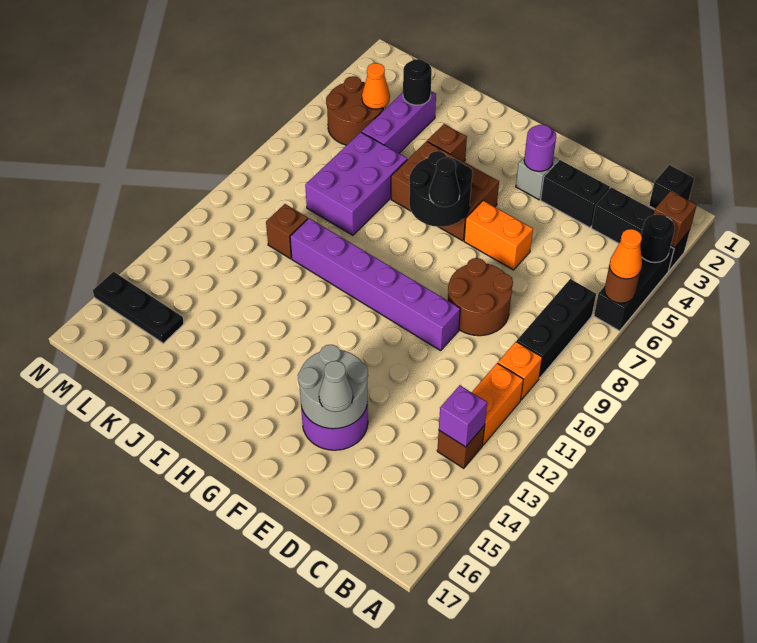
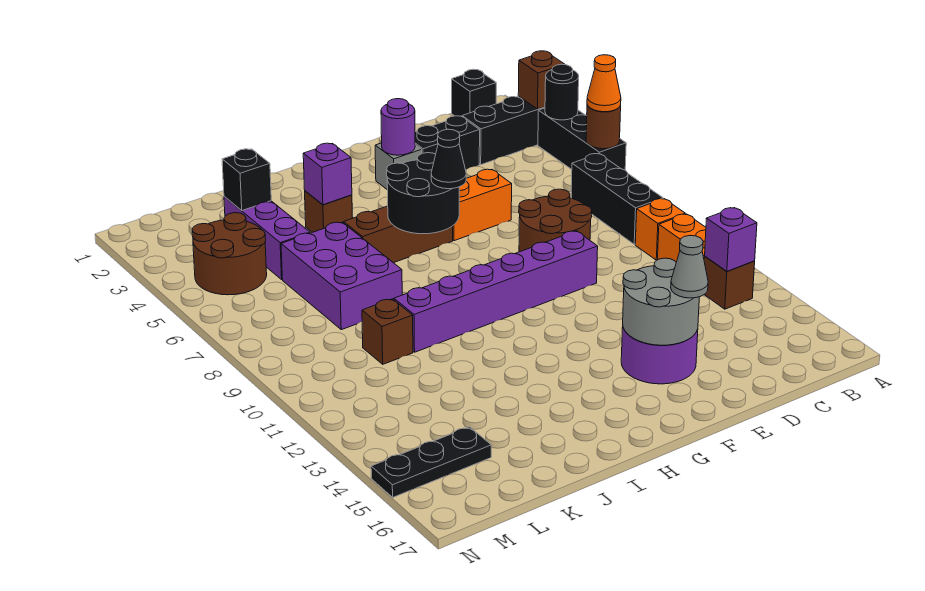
brown brick G5:I6 level 1 -> brown brick G6:I6 level 1
none -> purple brick I4 level 2
black round brick K3 level 2 -> black brick K3 level 2
orange cone L4 level 2 -> none

